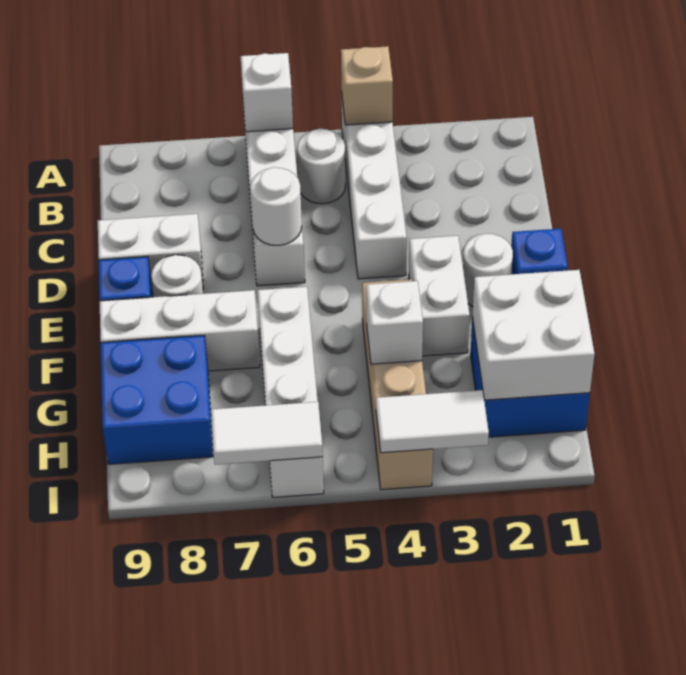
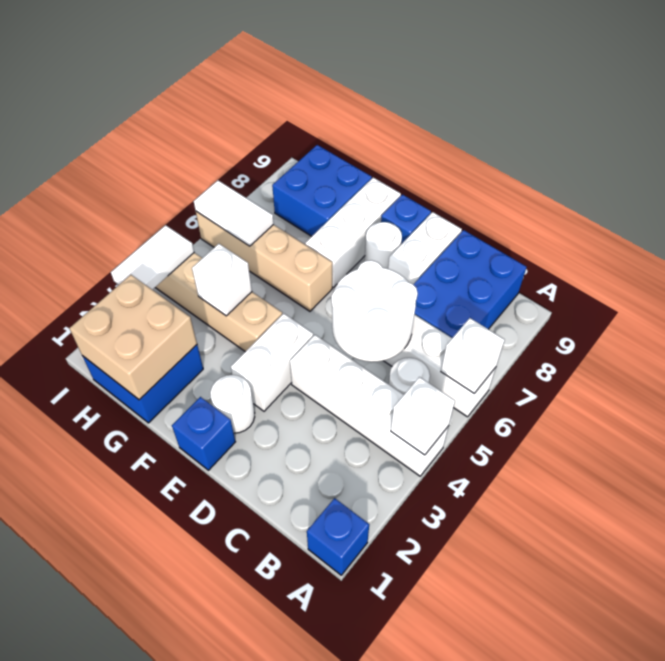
none -> blue brick A1 level 1
tan brick A4 level 2 -> white brick A4 level 2
none -> blue brick B7:C9 level 1
white round brick D6 level 2 -> white round brick C5:D6 level 2
white brick E3:F3 level 1 -> white brick E3:E4 level 1
white brick F6:I6 level 1 -> tan brick F6:I6 level 1
white brick G1:H2 level 2 -> tan brick G1:H2 level 2
white tile I6:I7 level 2 -> white tile H6:I6 level 2

